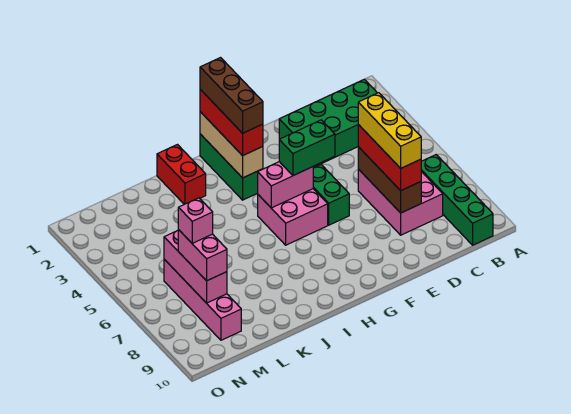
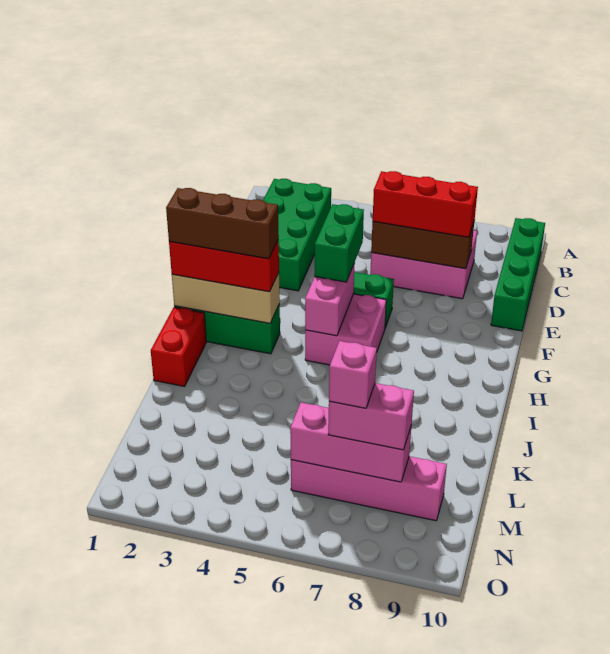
green brick B7:B10 level 1 -> green brick B10:E10 level 1
yellow brick D6:D8 level 4 -> none
red brick J1:J2 level 1 -> red brick I1:J1 level 1

